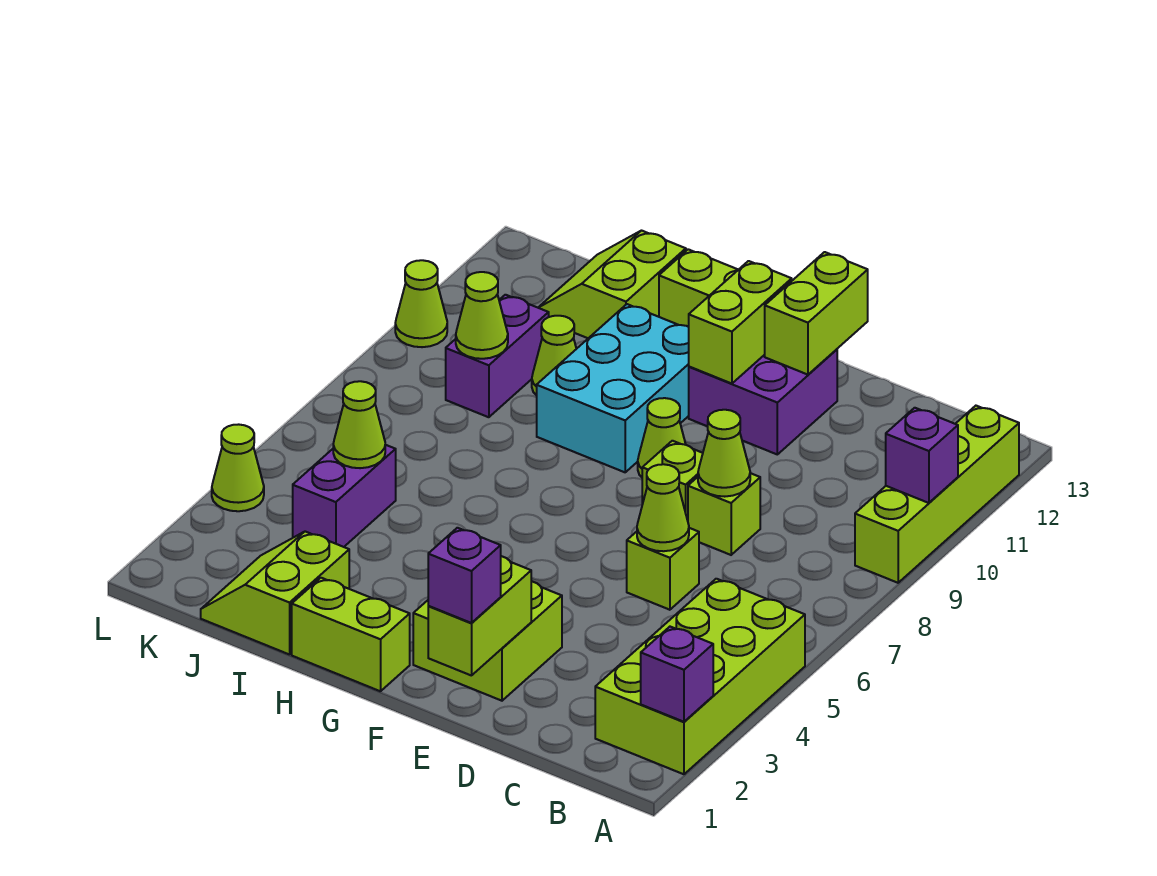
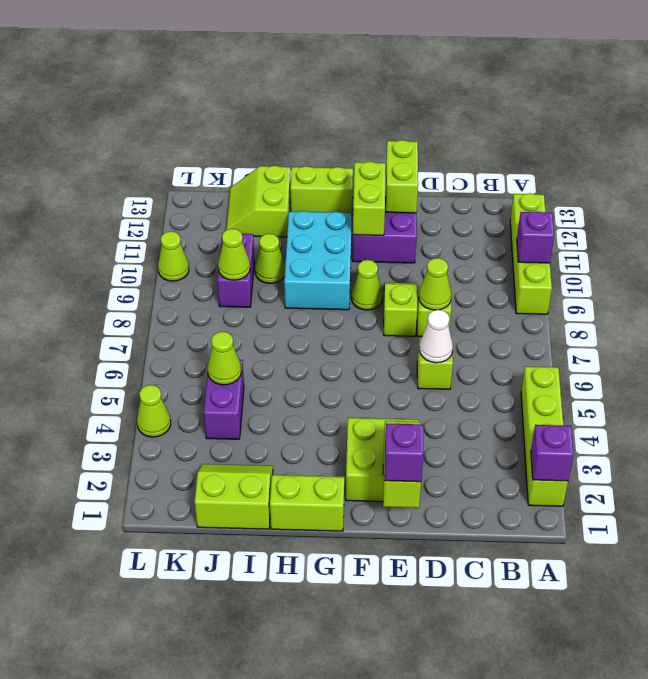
lime brick A2:B5 level 1 -> lime brick A2:A5 level 1
lime cone D6 level 2 -> white cone D6 level 2
lime slope I1:J2 level 1 top I -> lime slope I1:J2 level 1 top 1

